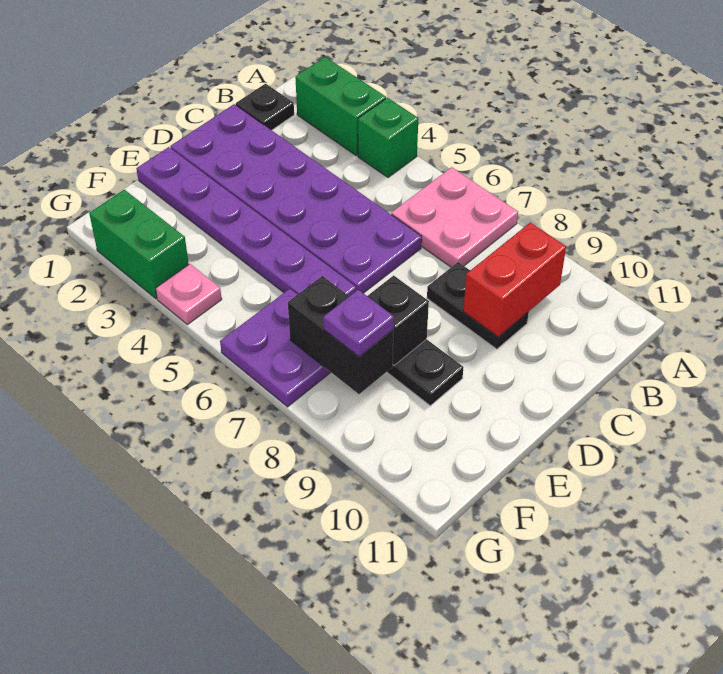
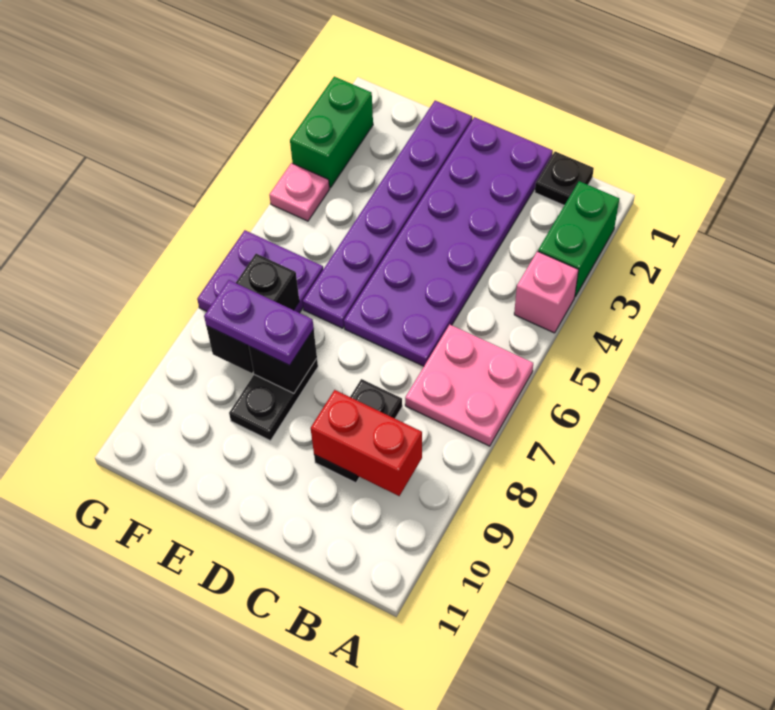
green brick A4 level 1 -> pink brick A4 level 1
purple plate F8 level 3 -> purple plate E8:F8 level 3

